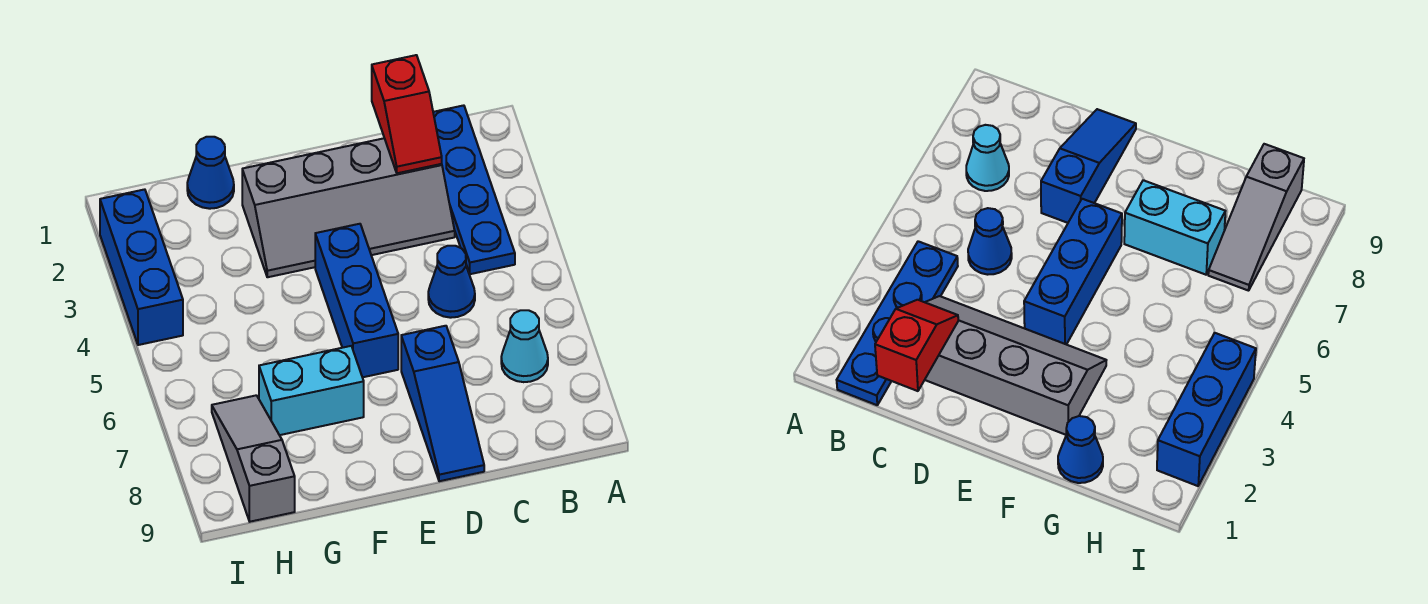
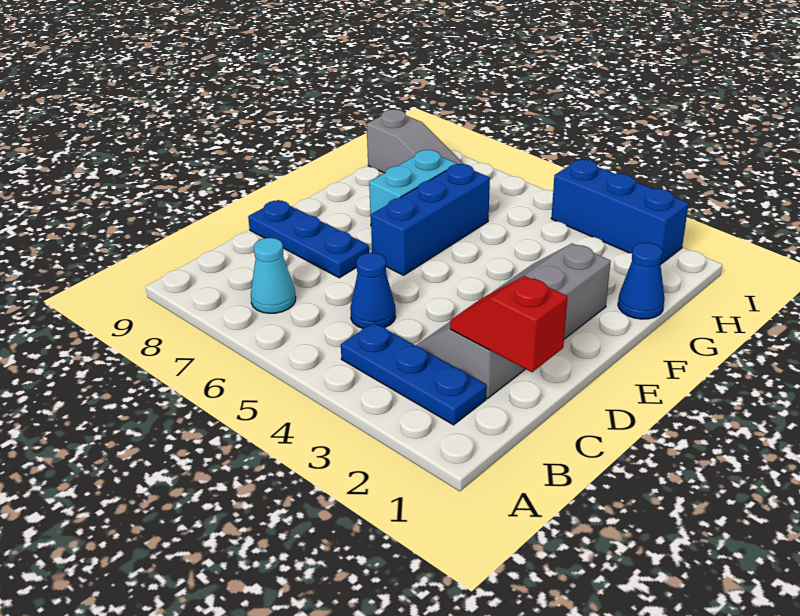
blue plate B1:B4 level 1 -> blue plate B2:B4 level 1
blue slope D7:D9 level 1 top 7 -> blue plate D7:D9 level 1
blue brick E4:E6 level 1 -> blue brick E6:G6 level 1

